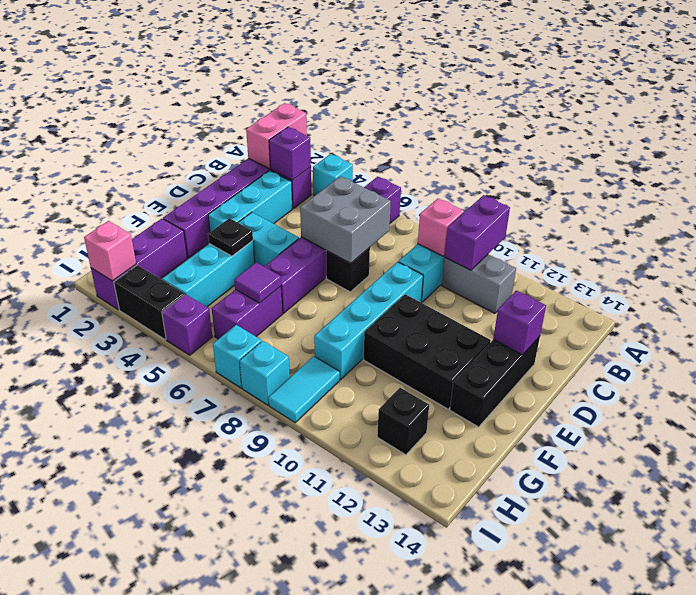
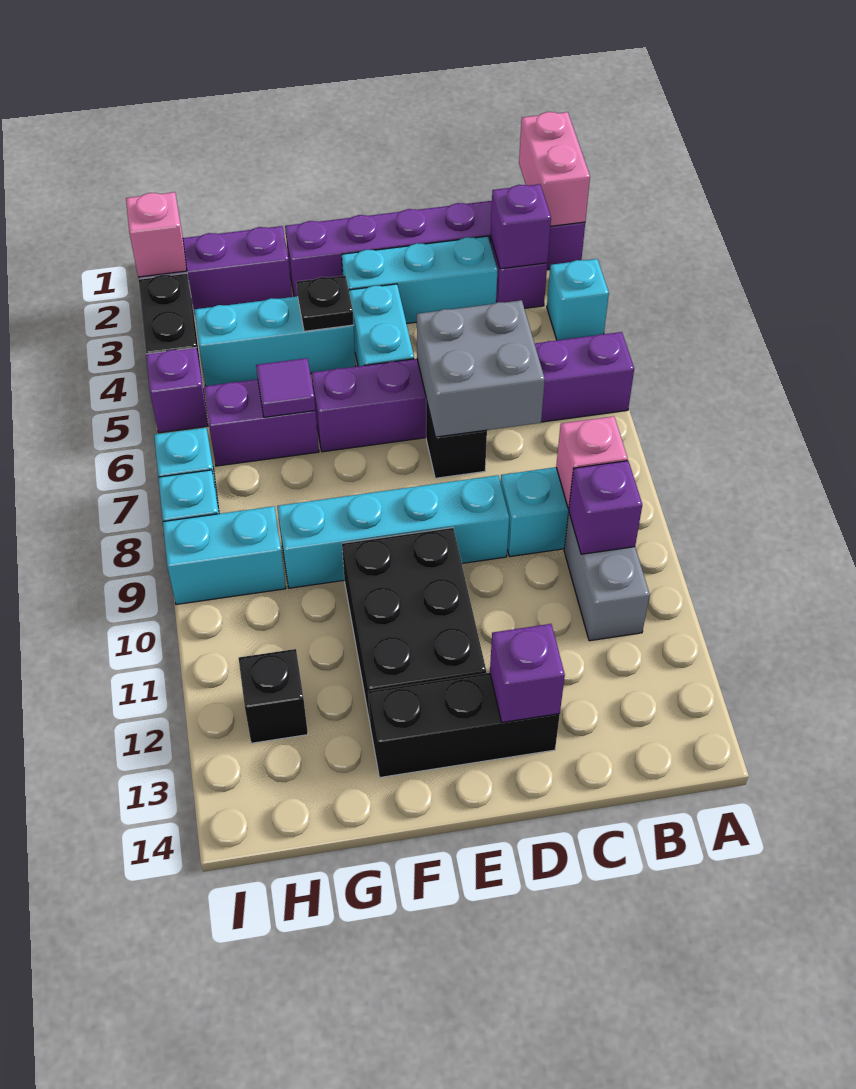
pink brick A2:B2 level 2 -> pink brick A1:A2 level 2
purple brick A10:B10 level 2 -> purple brick B10 level 2
cyan tile H9:I9 level 1 -> cyan brick H9:I9 level 1

